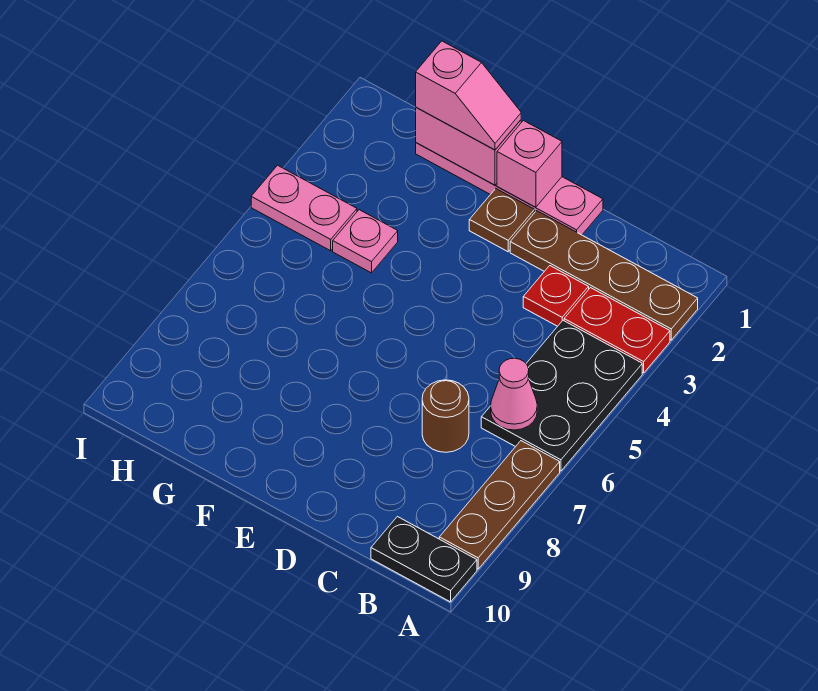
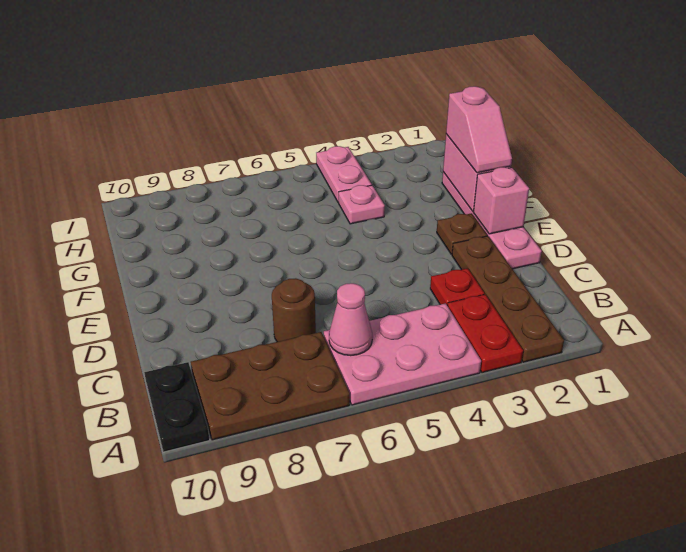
black plate A4:B6 level 1 -> pink plate A4:B6 level 1
brown plate A7:A9 level 1 -> brown plate A7:B9 level 1

